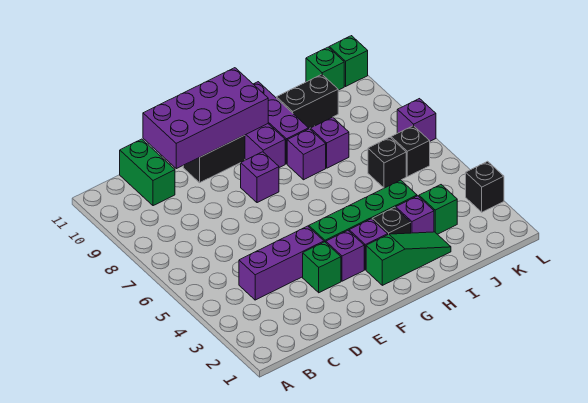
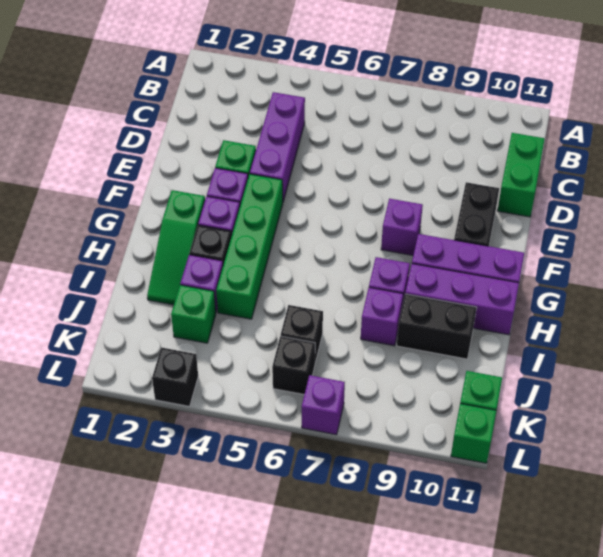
green brick C10:C11 level 1 -> green brick C11:D11 level 1
purple brick D10:G11 level 2 -> none
black brick I10:J10 level 1 -> black brick I9:I10 level 1

